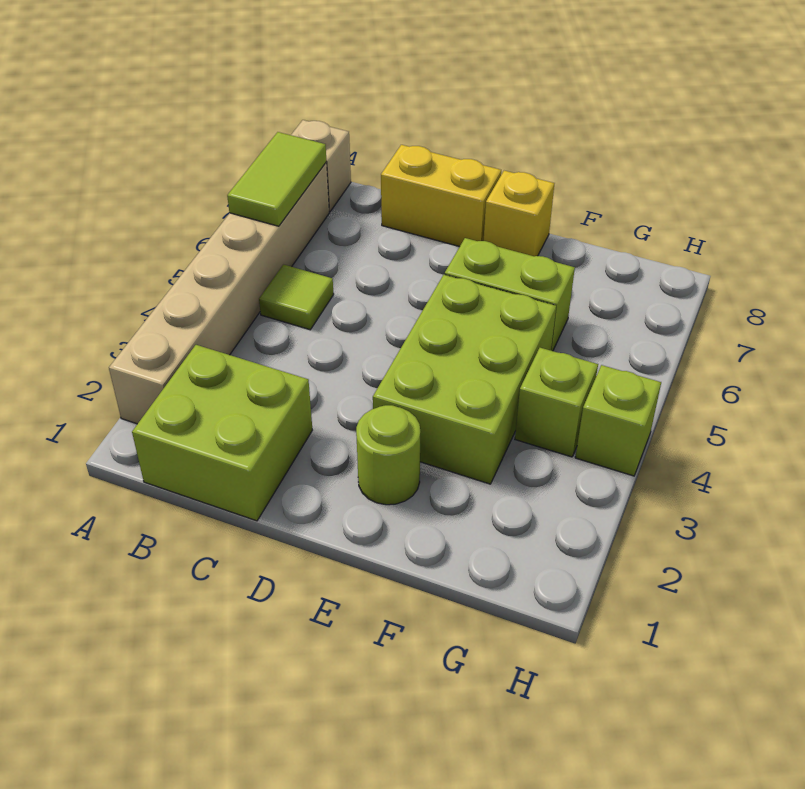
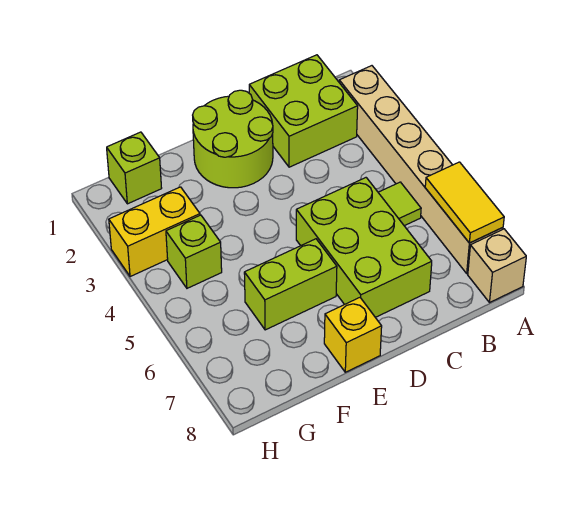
lime tile A6:A7 level 2 -> yellow tile A6:A7 level 2
yellow brick C8:D8 level 1 -> yellow brick G3:H3 level 1
lime round brick E2 level 1 -> lime round brick D1:E2 level 1
lime brick E3:F5 level 1 -> lime brick C5:D7 level 1
lime brick H4 level 1 -> lime brick G1 level 1

